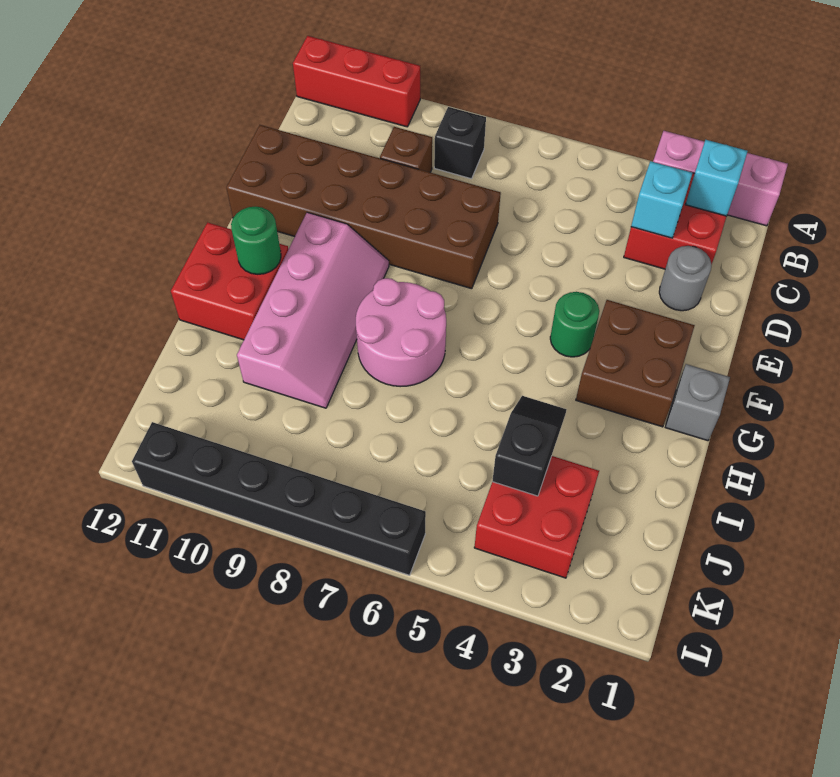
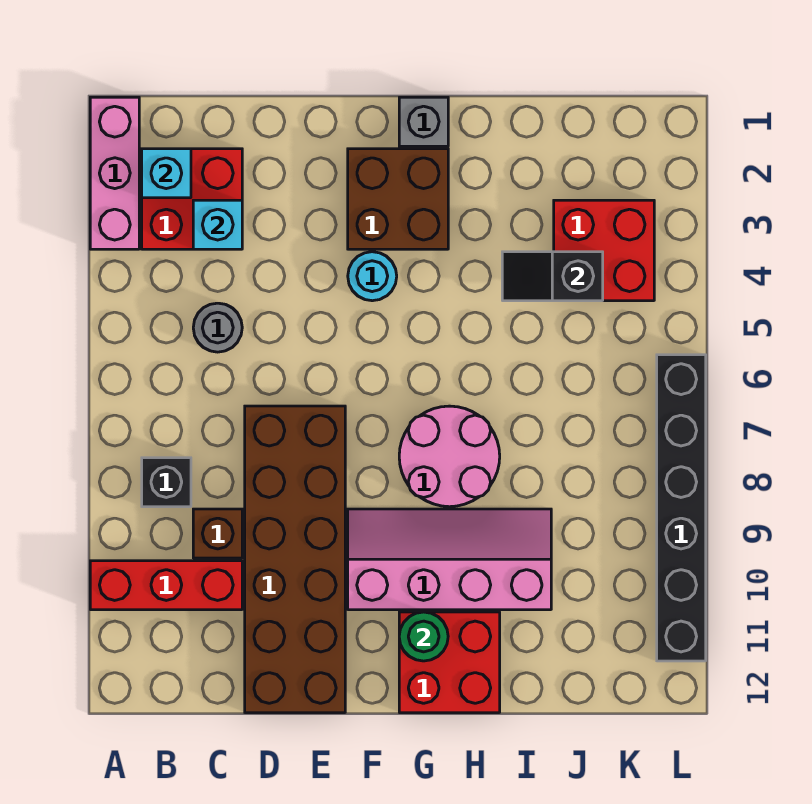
red brick A10:A12 level 1 -> red brick A10:C10 level 1
grey round brick D2 level 1 -> grey round brick C5 level 1
green round brick F4 level 1 -> cyan round brick F4 level 1

